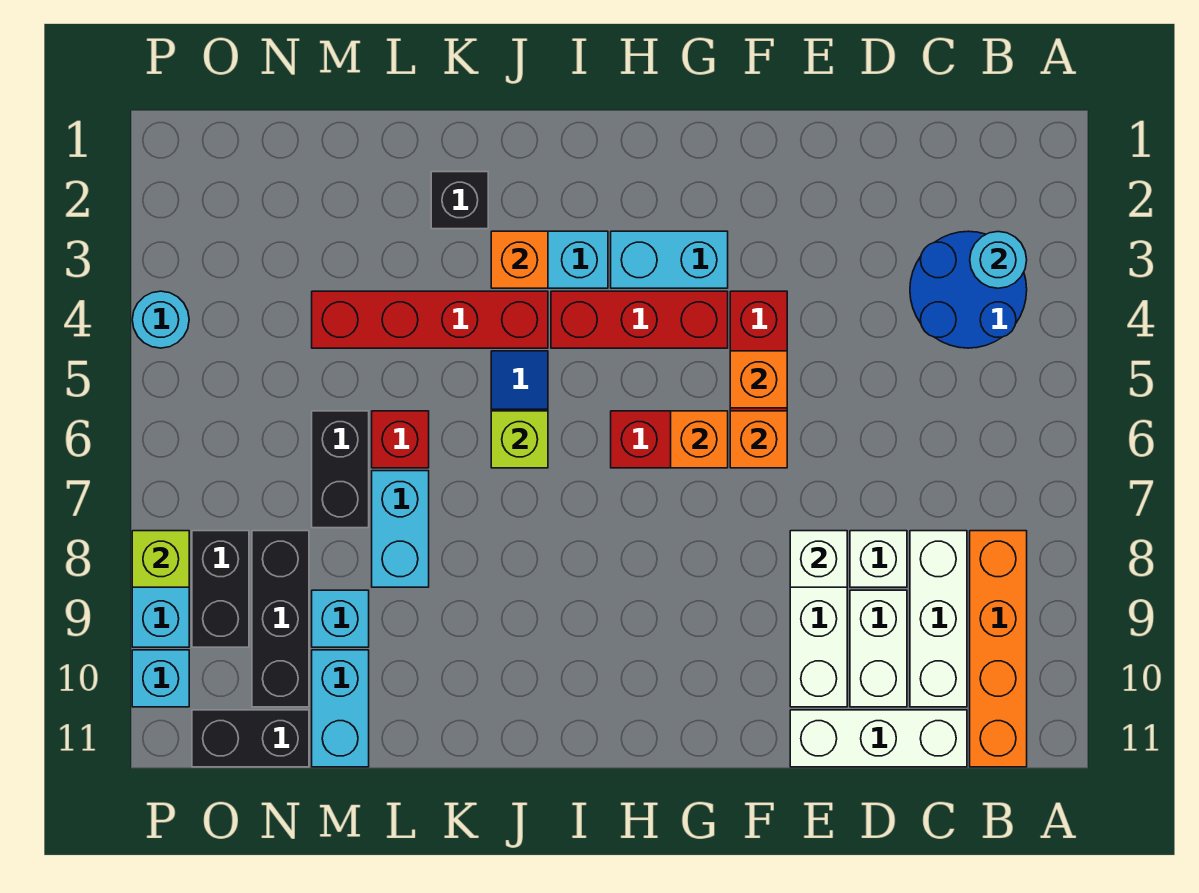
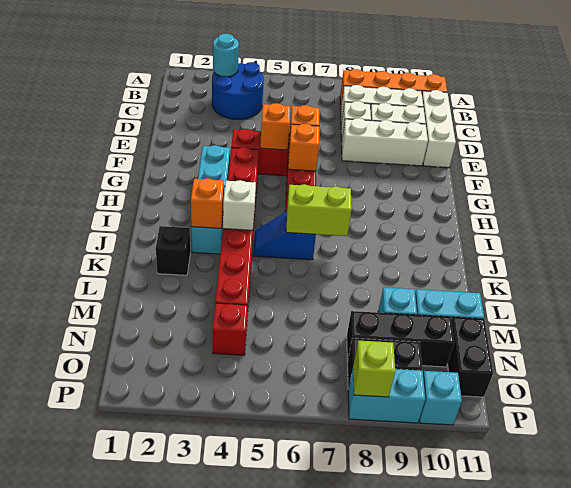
white brick E8 level 2 -> white brick J4 level 2
lime brick J6 level 2 -> lime brick J6:J7 level 2
red brick L6 level 1 -> red brick N4 level 1
cyan brick L7:L8 level 1 -> none
black brick M6:M7 level 1 -> none
cyan round brick P4 level 1 -> none

